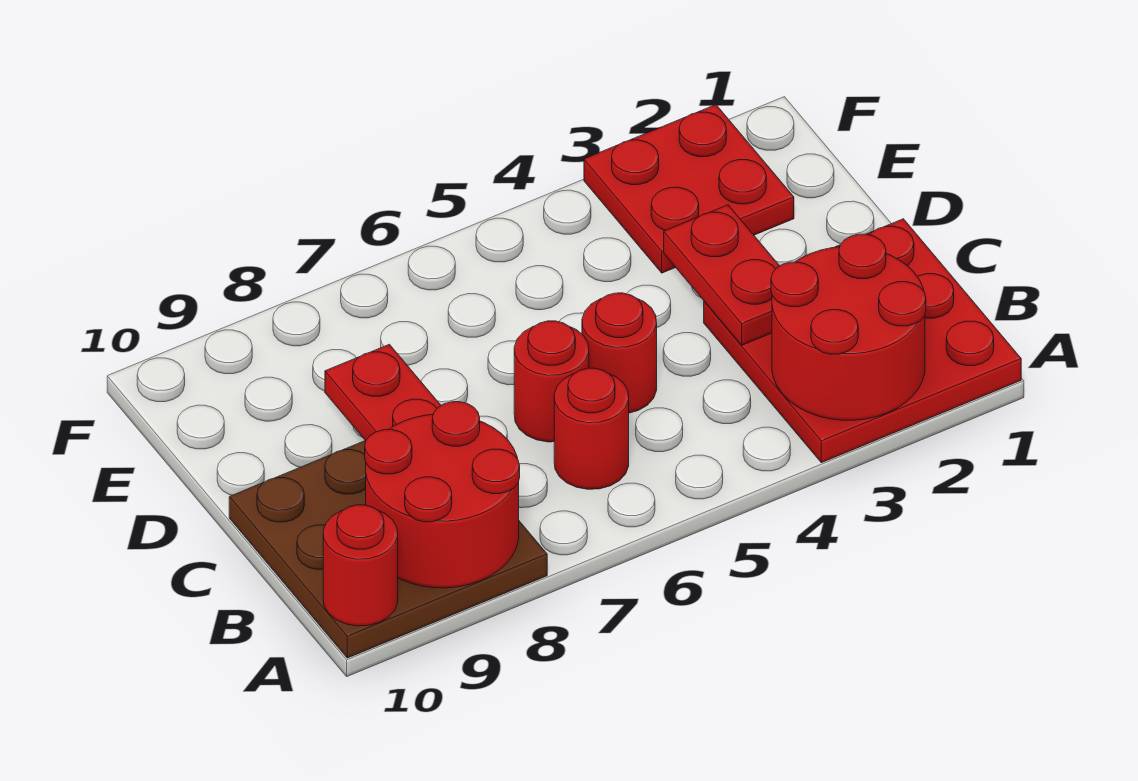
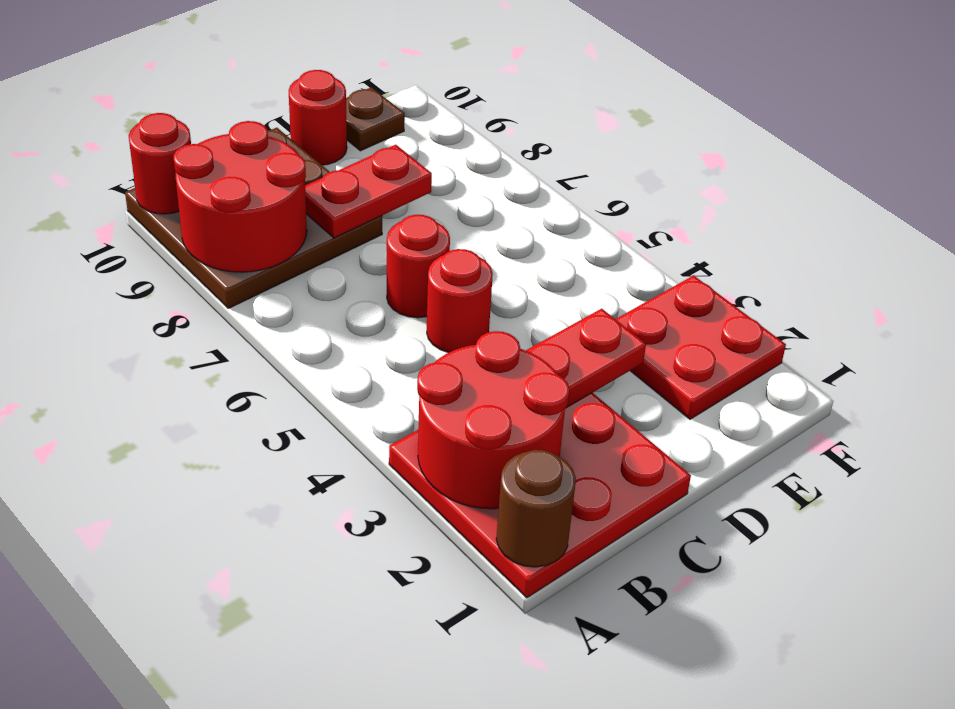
none -> brown round brick A1 level 2
red round brick B6 level 1 -> red round brick D10 level 1
none -> brown plate E10 level 1

